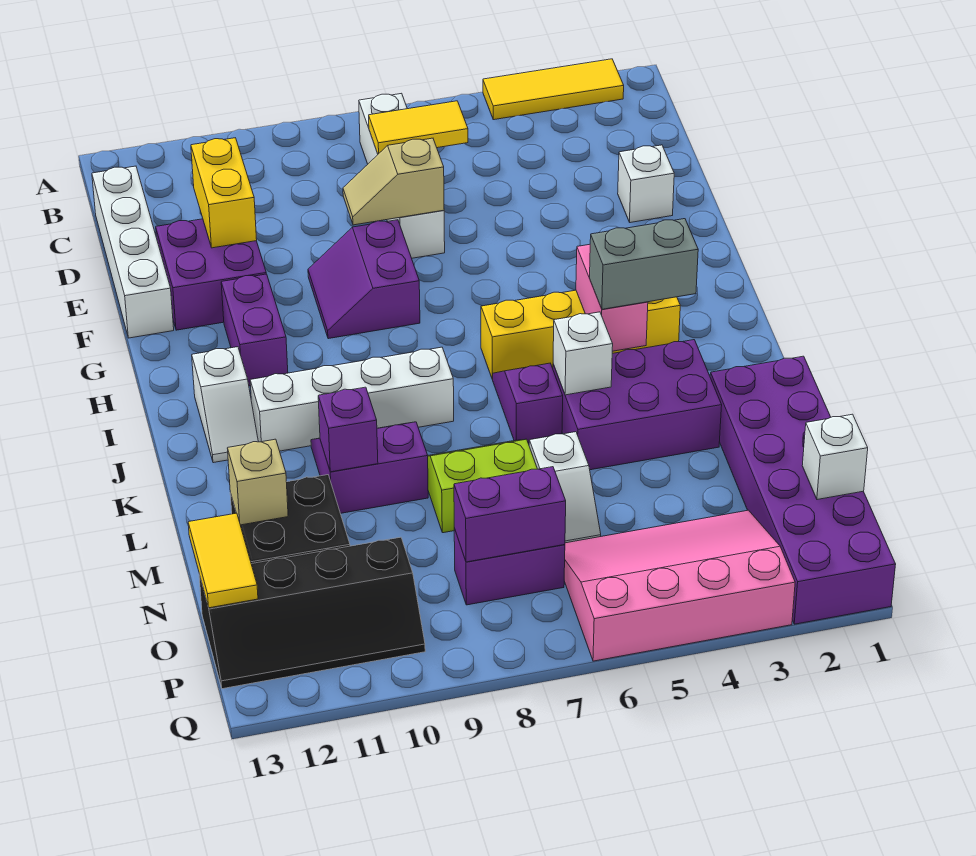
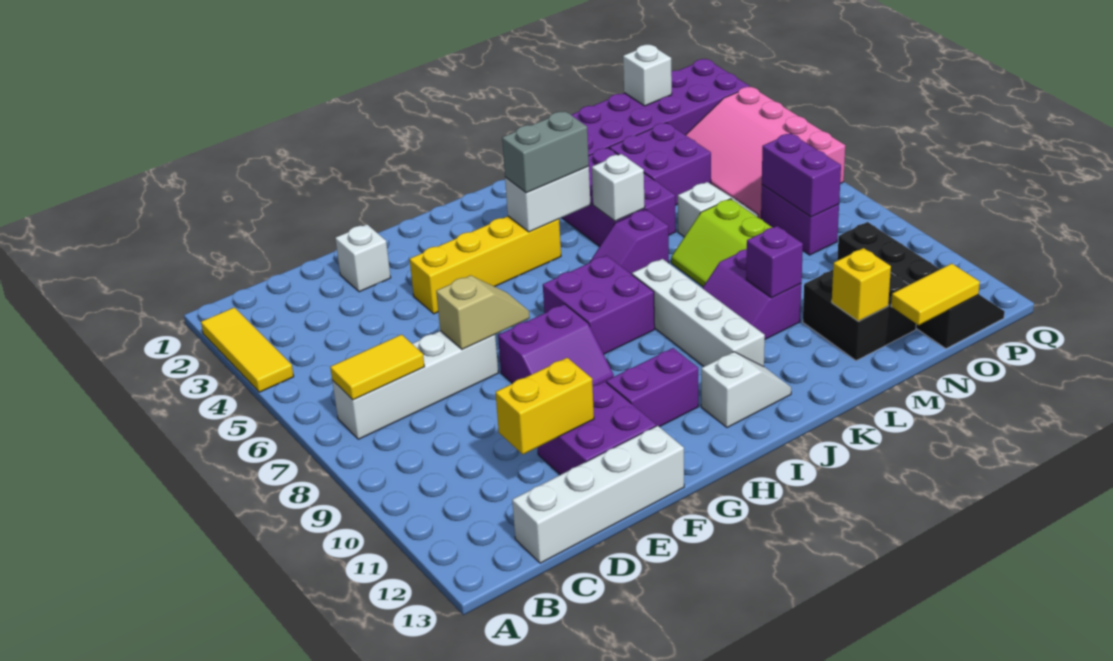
yellow tile C6:C7 level 2 -> yellow tile B7:C7 level 2
tan slope E7:E8 level 2 top 7 -> tan slope E7:F7 level 2 top E
none -> purple brick H7:I8 level 1
yellow brick I3:I6 level 1 -> yellow brick F4:I4 level 1
pink brick I4:J4 level 2 -> white brick I4:J4 level 2
grey brick J3:J4 level 3 -> grey brick I4:J4 level 3
none -> purple brick M3:N4 level 1
tan brick M12 level 2 -> yellow brick M12 level 2

